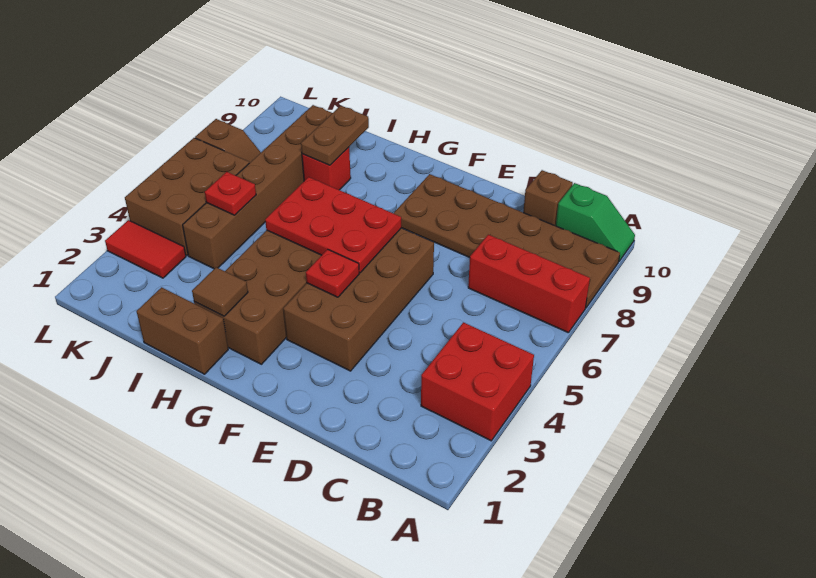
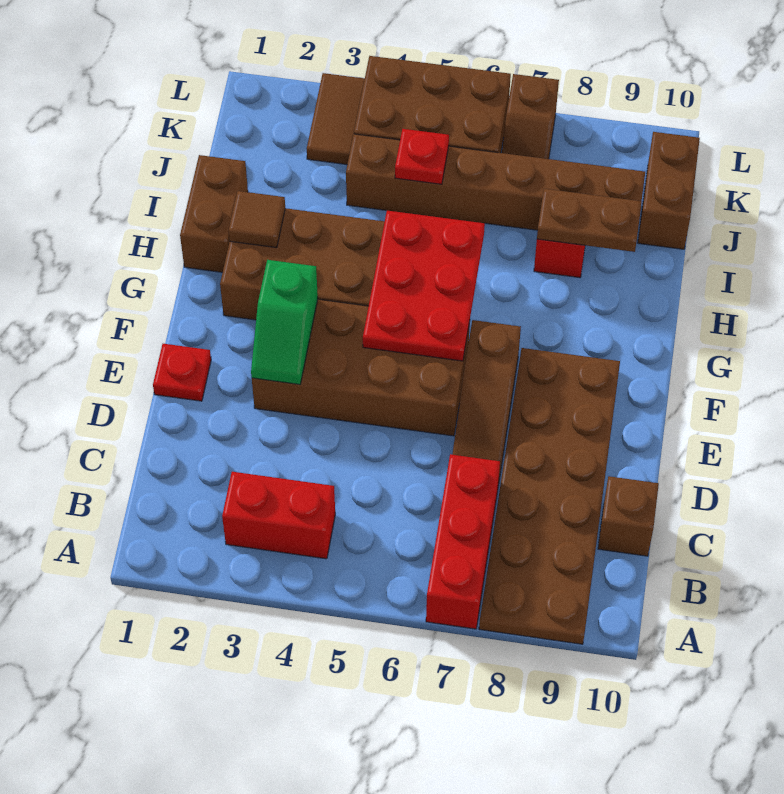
red brick A3:B4 level 1 -> red brick B3:B4 level 1
green slope A10:B10 level 1 top B -> green slope E3:F3 level 2 top F
none -> brown slope D7:F7 level 1 top F
red plate F4 level 2 -> red plate E1 level 1
none -> brown brick J10:K10 level 1
red tile K3:L3 level 1 -> brown tile K3:L3 level 1

